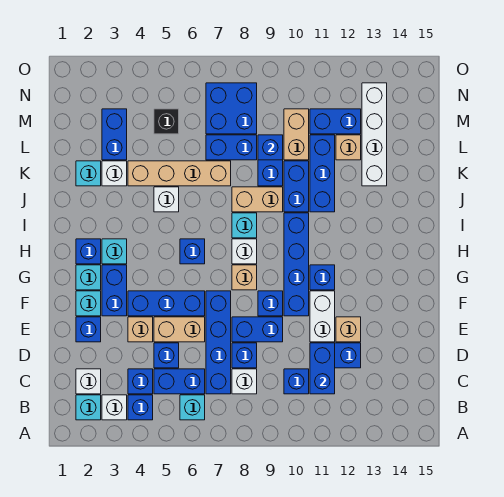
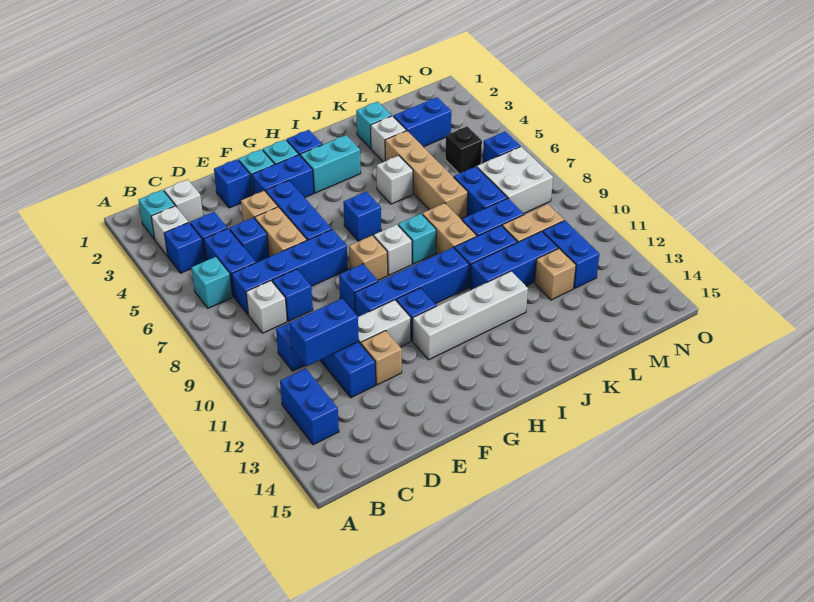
blue brick E8:E9 level 1 -> blue brick B12:B13 level 1
cyan brick H3 level 1 -> cyan brick H3:I3 level 1
white brick K13:N13 level 1 -> white brick G12:J12 level 1
blue brick L9 level 2 -> blue brick N6 level 1
blue brick M7:N8 level 1 -> white brick M7:N8 level 1

